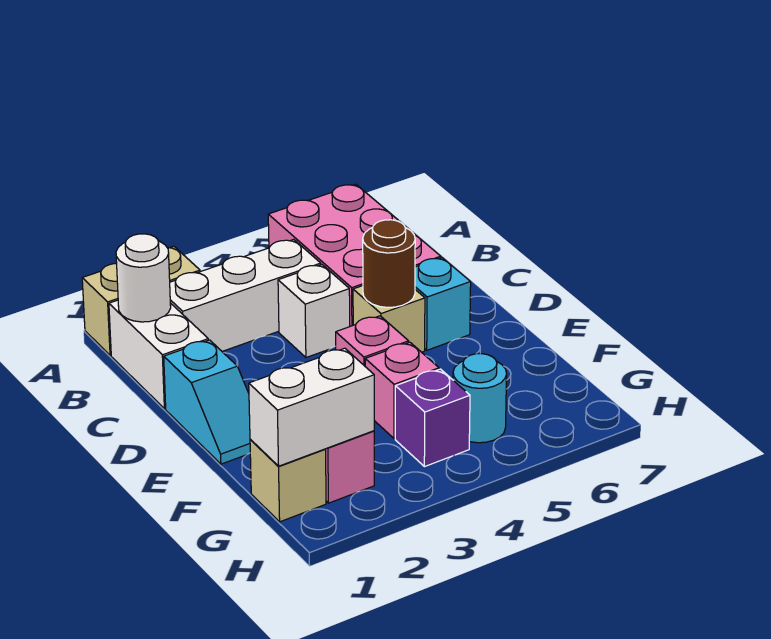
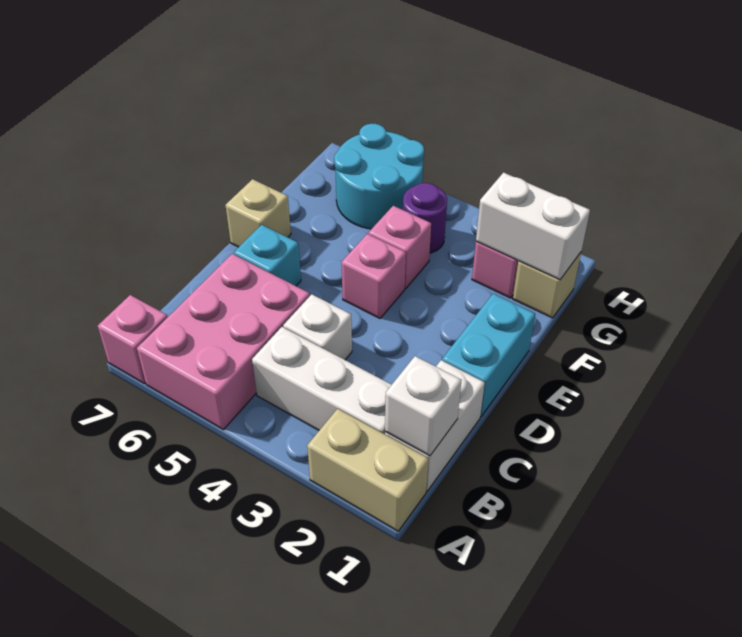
none -> pink brick A7 level 1
white round brick B1 level 2 -> white brick B1 level 2
cyan slope D1:E1 level 1 top D -> cyan brick D1:E1 level 1
tan brick D5 level 1 -> tan brick E7 level 1
brown round brick D5 level 2 -> none
purple brick G4 level 1 -> purple round brick G4 level 1
cyan round brick G5 level 1 -> cyan round brick G5:H6 level 1

